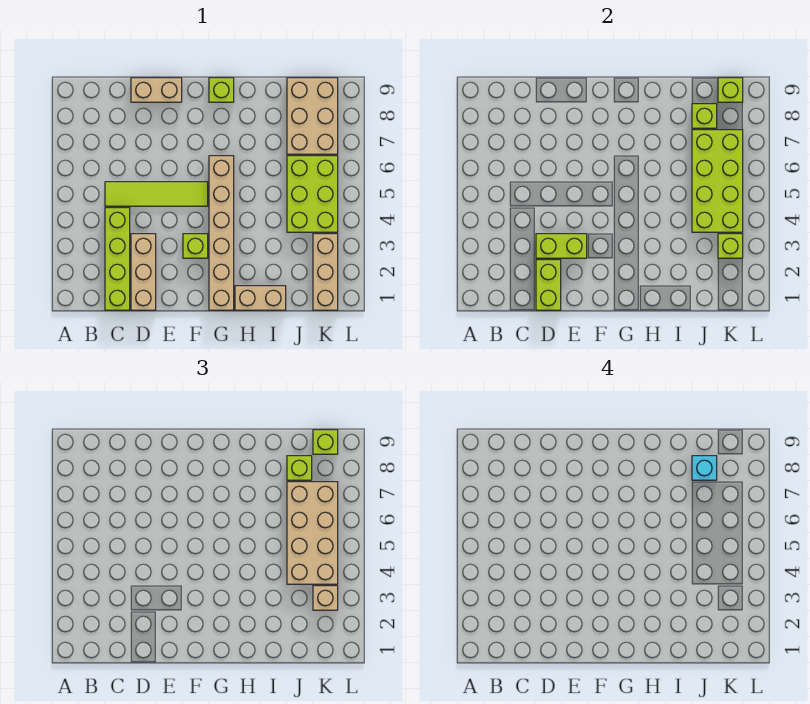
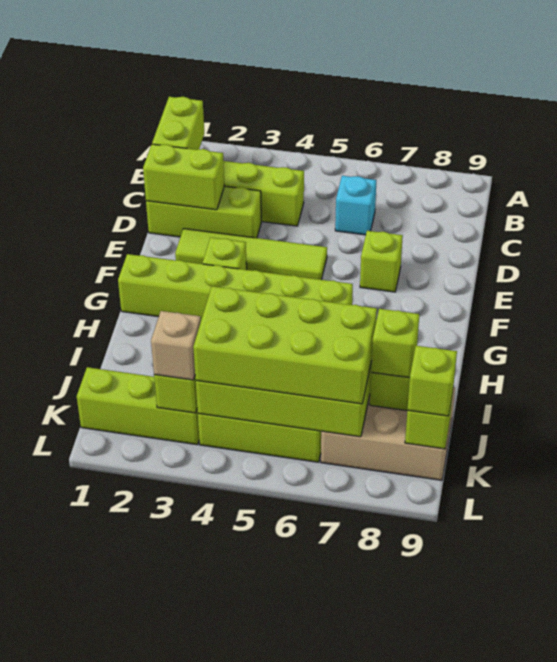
lime tile C5:F5 level 1 -> lime tile E2:E5 level 1
tan brick D1:D3 level 1 -> lime brick D1:D3 level 1
lime brick D3:E3 level 2 -> lime brick B1:C1 level 2
tan brick D9:E9 level 1 -> none
tan brick G1:G6 level 1 -> lime brick G1:G6 level 1
lime brick G9 level 1 -> lime brick E7 level 1
tan brick H1:I1 level 1 -> none
tan brick J4:K7 level 3 -> lime brick J4:K7 level 3
cyan brick J8 level 4 -> cyan brick C6 level 1
tan brick K1:K3 level 1 -> lime brick K1:K3 level 1

